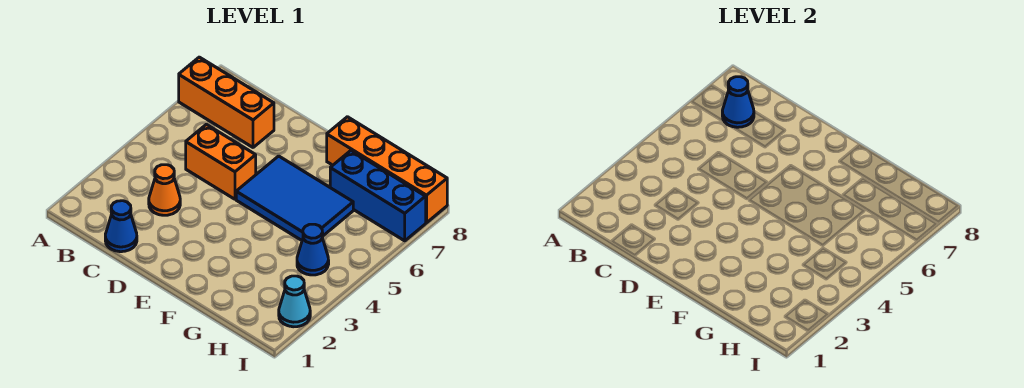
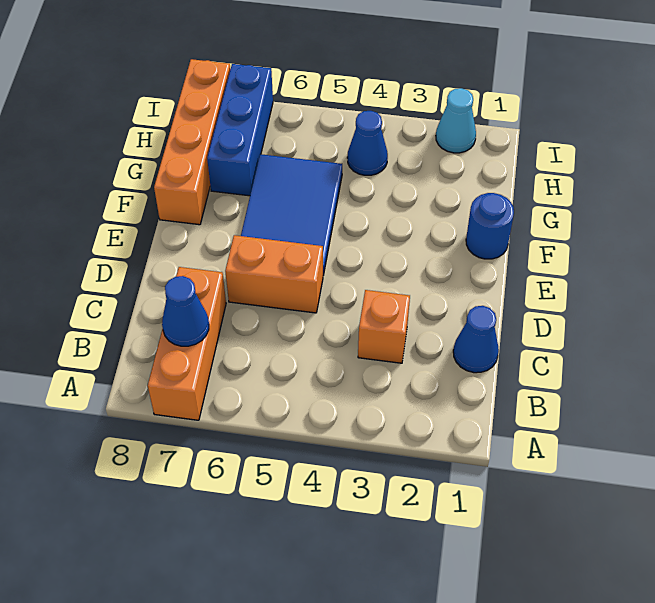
orange cone C3 level 1 -> orange brick C3 level 1
orange brick C5:D5 level 1 -> orange brick D5:D6 level 1
none -> blue round brick F1 level 1

